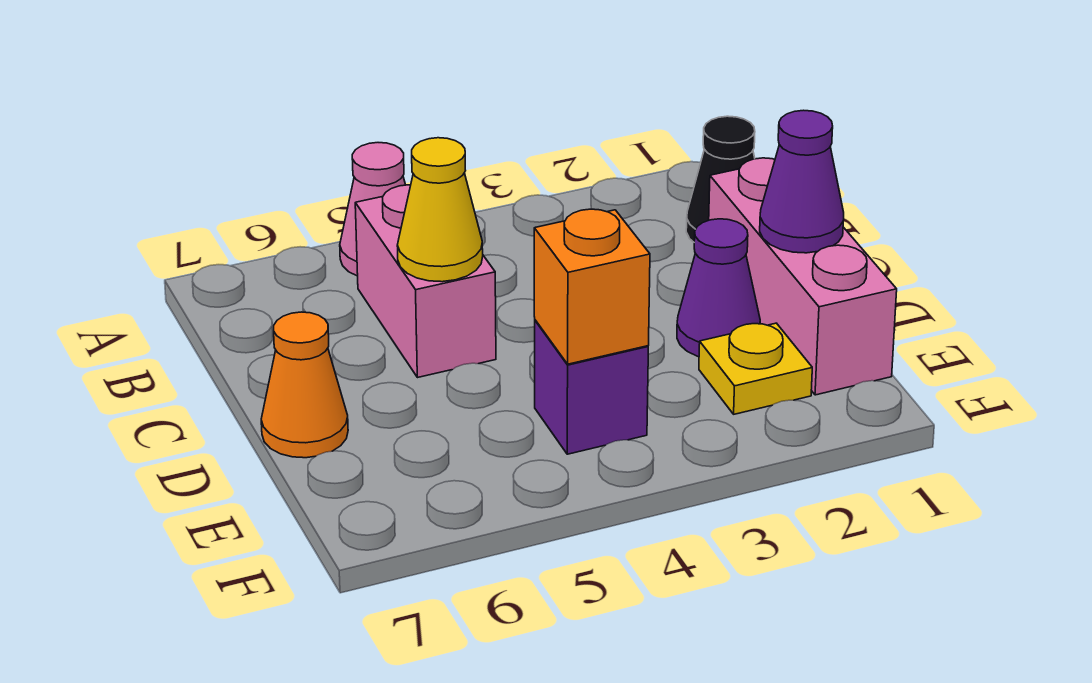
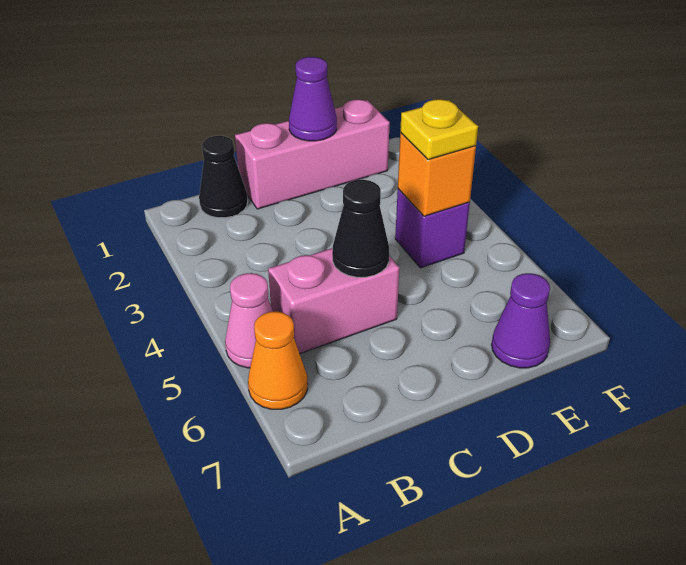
yellow cone C5 level 2 -> black cone C5 level 2
purple cone D2 level 1 -> purple cone E7 level 1
orange cone D7 level 1 -> orange cone A6 level 1
yellow plate E2 level 1 -> yellow plate E4 level 3

